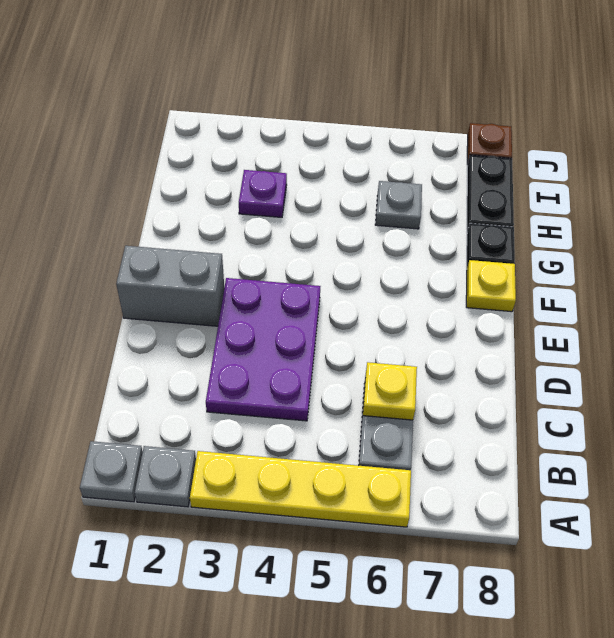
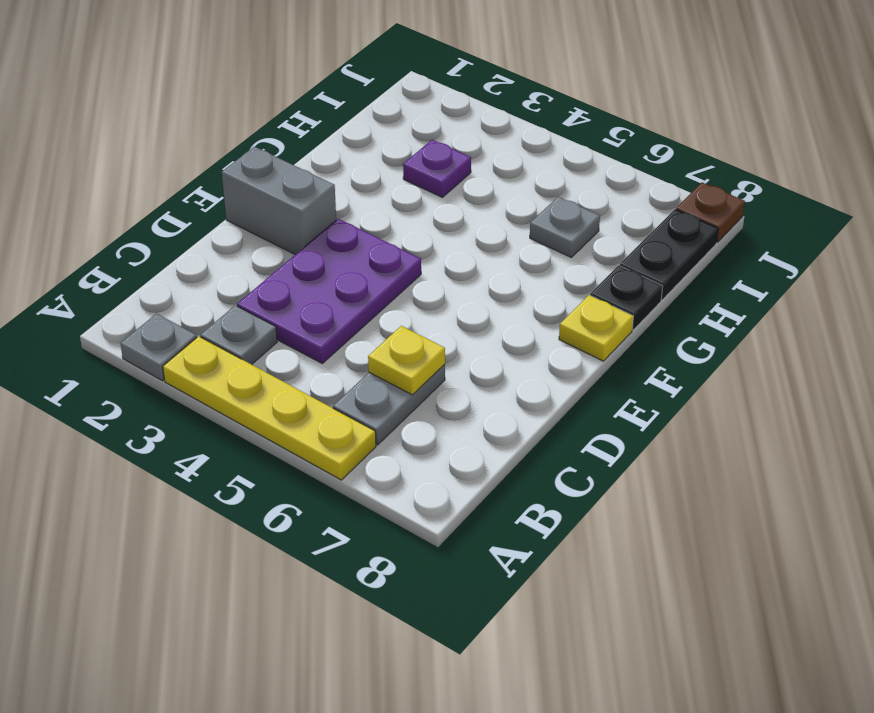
grey plate A1 level 1 -> grey plate B3 level 1

